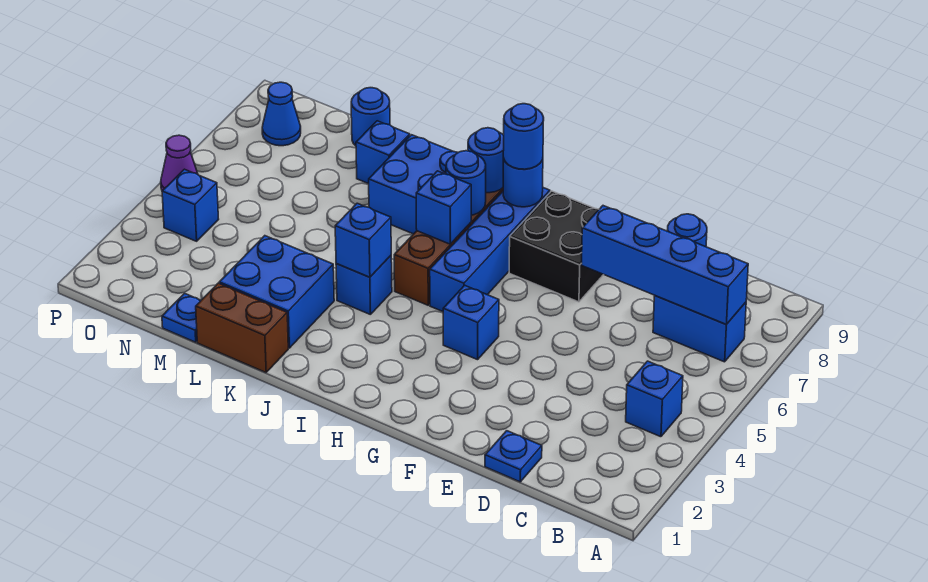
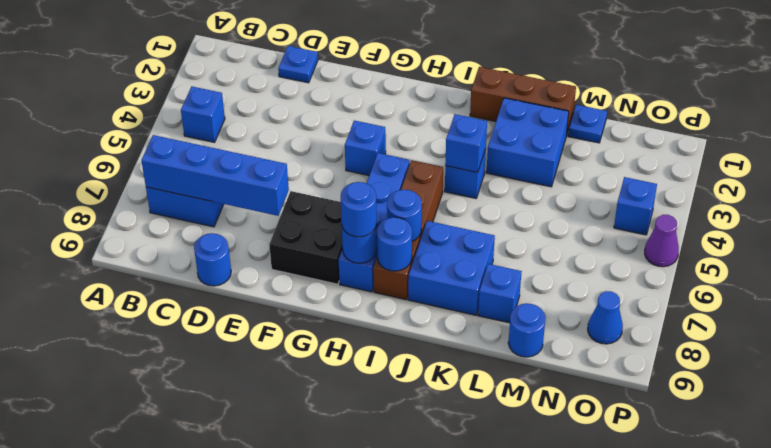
blue brick I6 level 2 -> none
brown brick K1:L1 level 1 -> brown brick J1:L1 level 1

